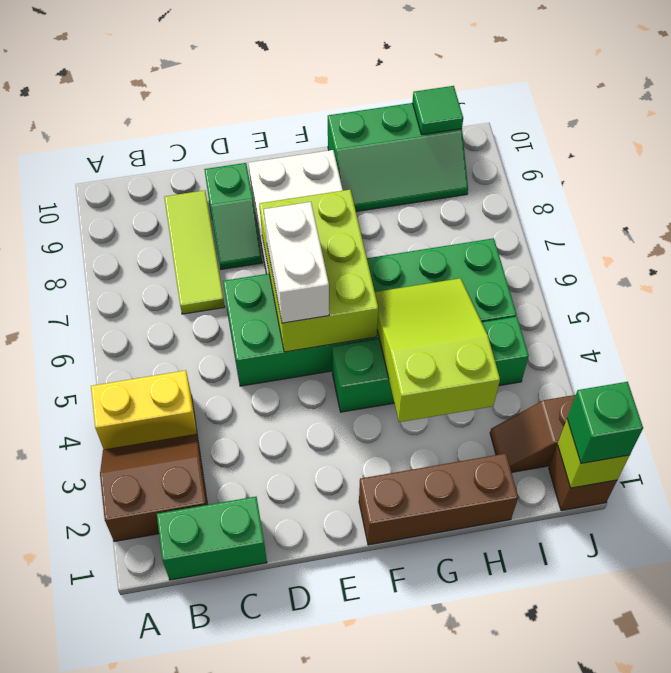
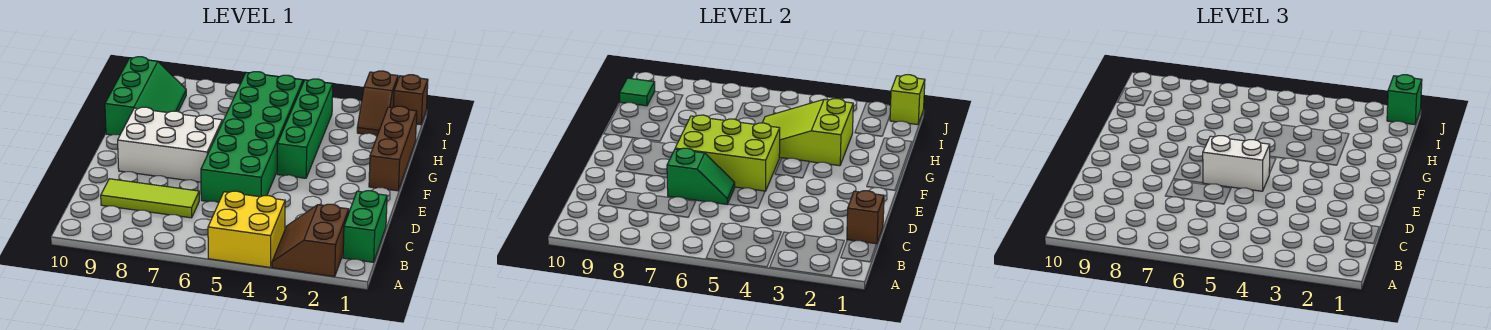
yellow brick A4:B4 level 1 -> yellow brick A4:B5 level 1
none -> brown brick C1 level 2
green slope D8:D9 level 1 top 9 -> green slope D6:D7 level 2 top 7

